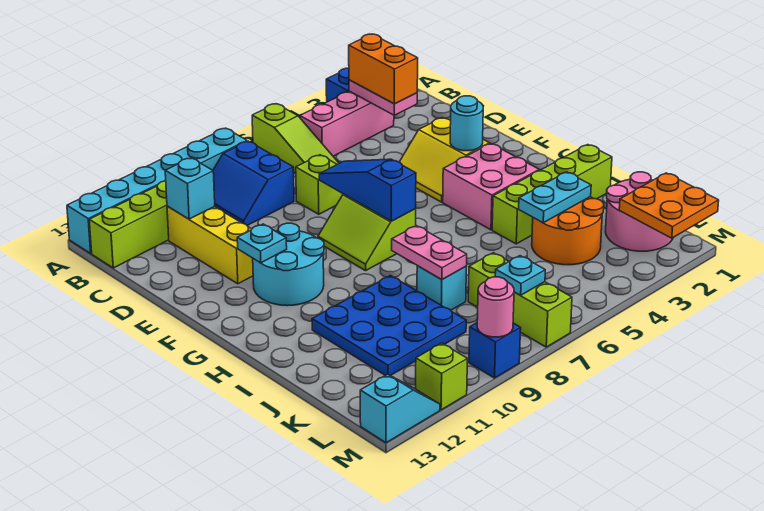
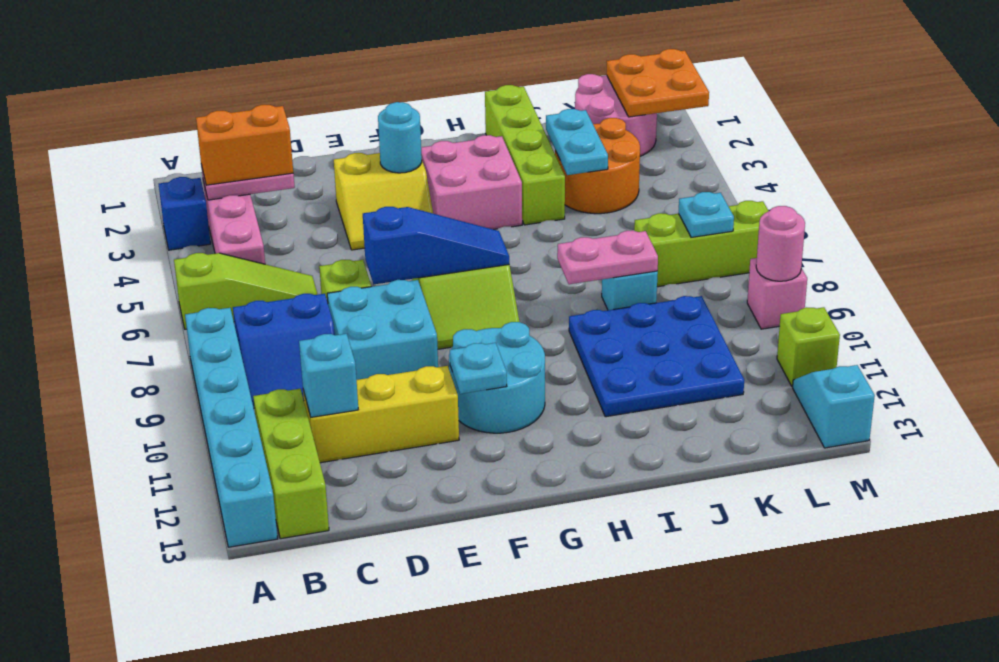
none -> cyan brick D8:E9 level 1
blue slope E7:G7 level 2 top G -> blue slope E7:G7 level 2 top E
blue brick M9 level 1 -> pink brick M9 level 1

